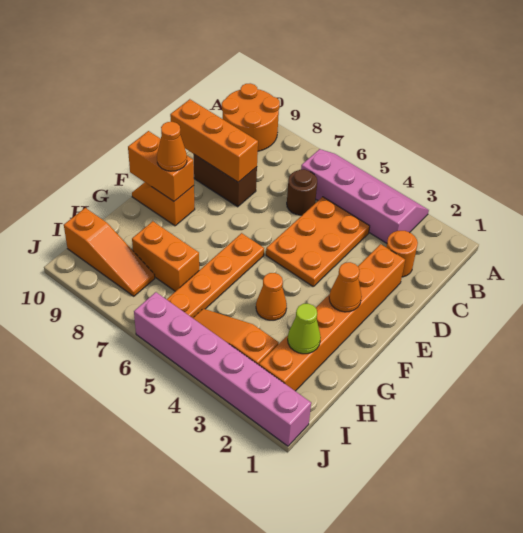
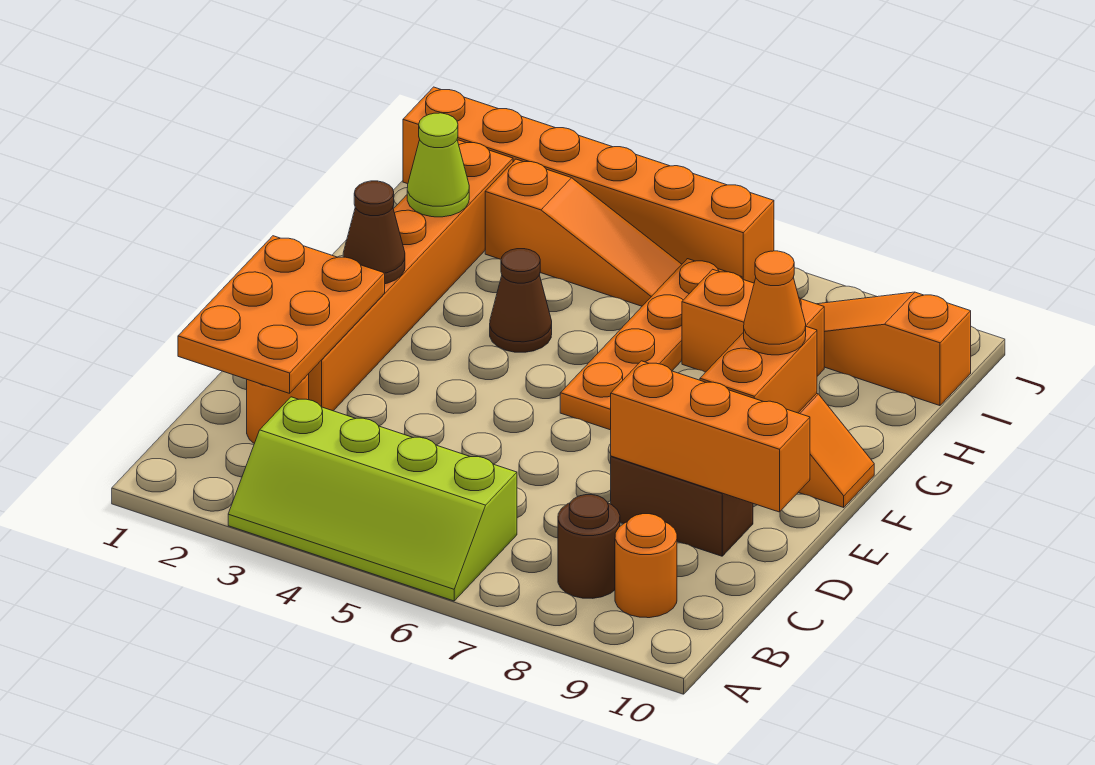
pink slope A3:B6 level 1 top B -> lime slope A3:B6 level 1 top B
orange round brick A9:B10 level 1 -> orange round brick B9 level 1
orange plate C4:E5 level 1 -> orange plate C1:E2 level 2
brown round brick C6 level 1 -> brown round brick B8 level 1
orange cone F2 level 2 -> brown cone F2 level 2
orange brick F9:F10 level 2 -> orange brick E9:F9 level 2
orange cone G4 level 1 -> brown cone G4 level 1
pink brick J1:J6 level 1 -> orange brick J1:J6 level 1

